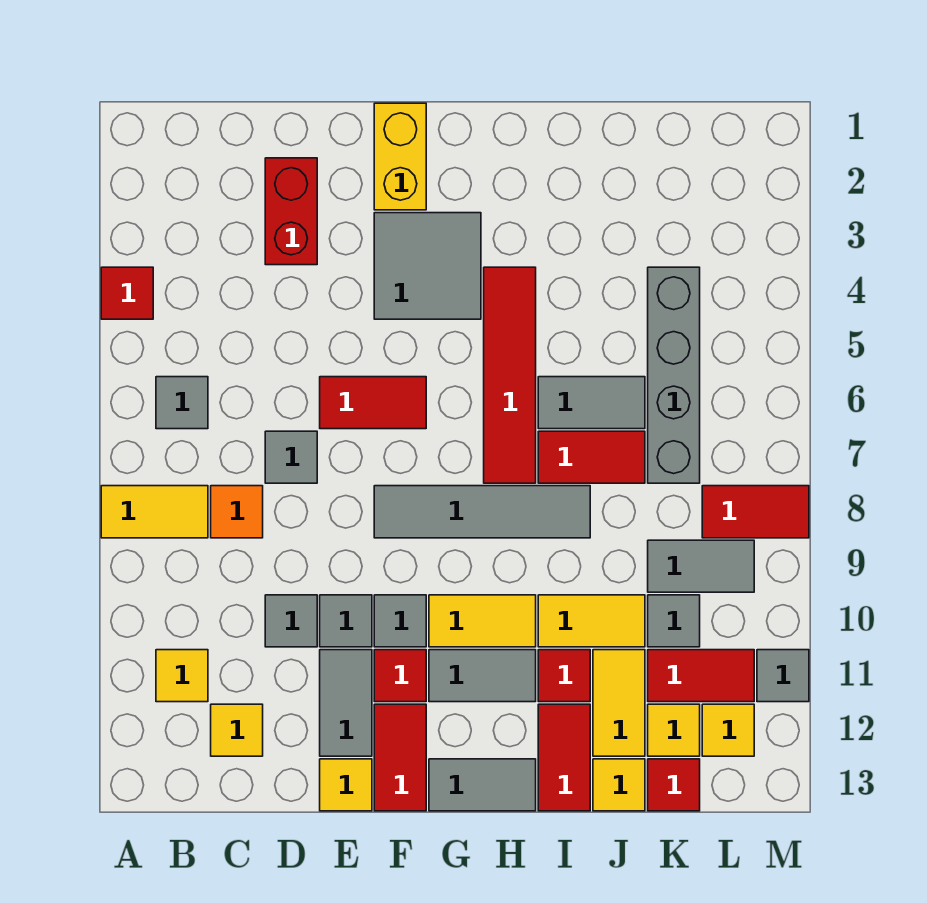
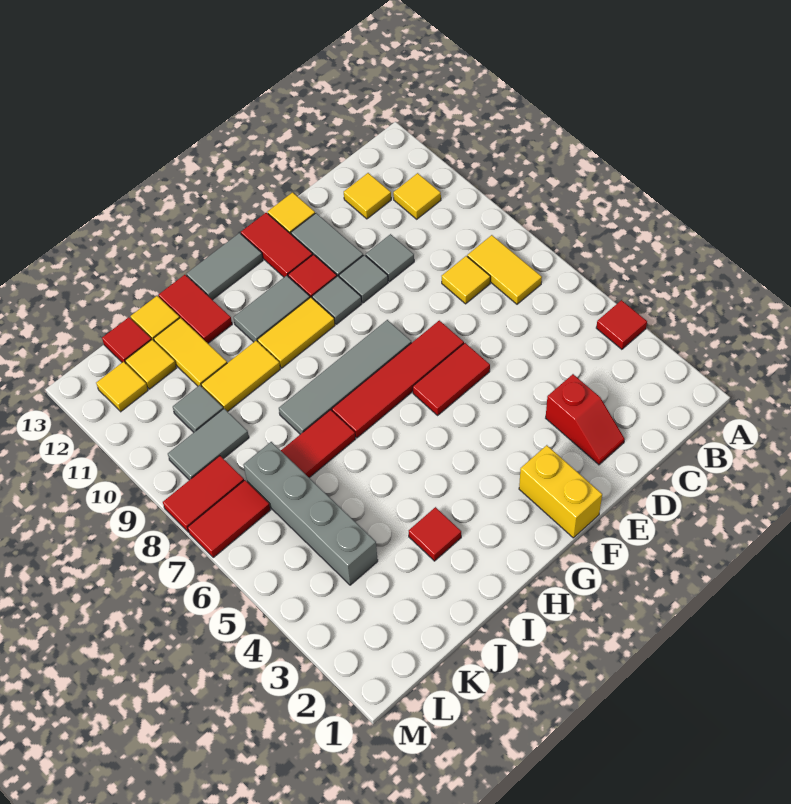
yellow tile A8:B8 level 1 -> yellow tile B7:B8 level 1
grey tile B6 level 1 -> none
orange tile C8 level 1 -> yellow tile C8 level 1
red brick D2:D3 level 1 -> red slope D2:D3 level 1 top 3
grey tile D7 level 1 -> none
grey tile F3:G4 level 1 -> none
red tile H4:H7 level 1 -> red tile E7:H7 level 1
grey tile I6:J6 level 1 -> none
red tile I11 level 1 -> red tile I3 level 1
red tile K11:L11 level 1 -> red tile L7:M7 level 1
grey tile M11 level 1 -> none

